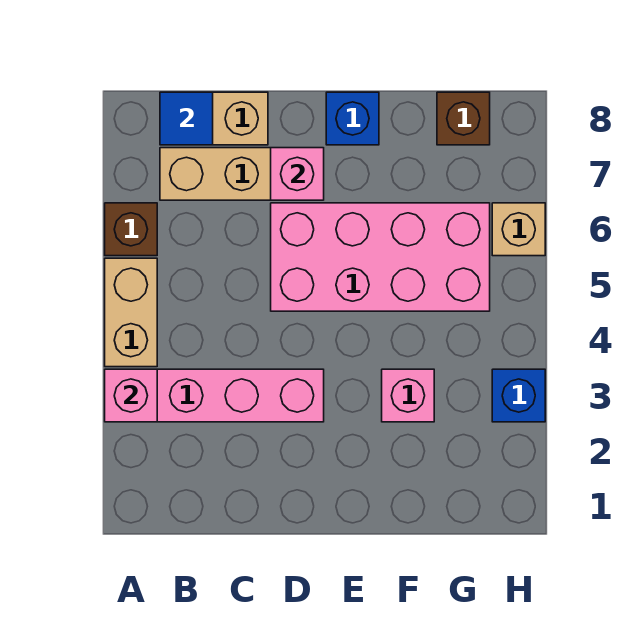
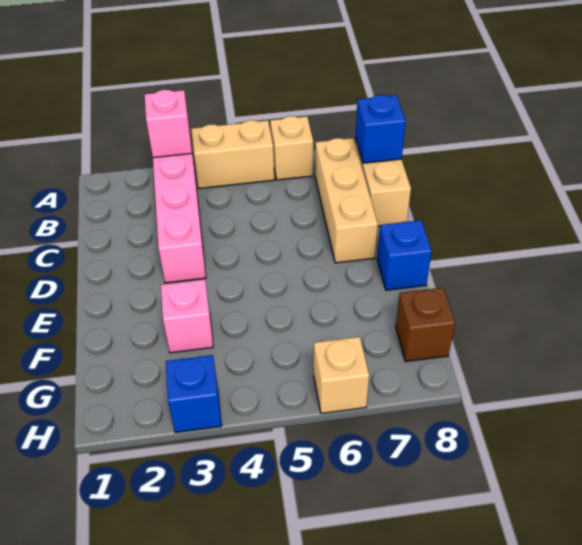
brown brick A6 level 1 -> tan brick A6 level 1
blue tile B8 level 2 -> blue brick B8 level 2
pink brick D5:G6 level 1 -> none
pink brick D7 level 2 -> none

